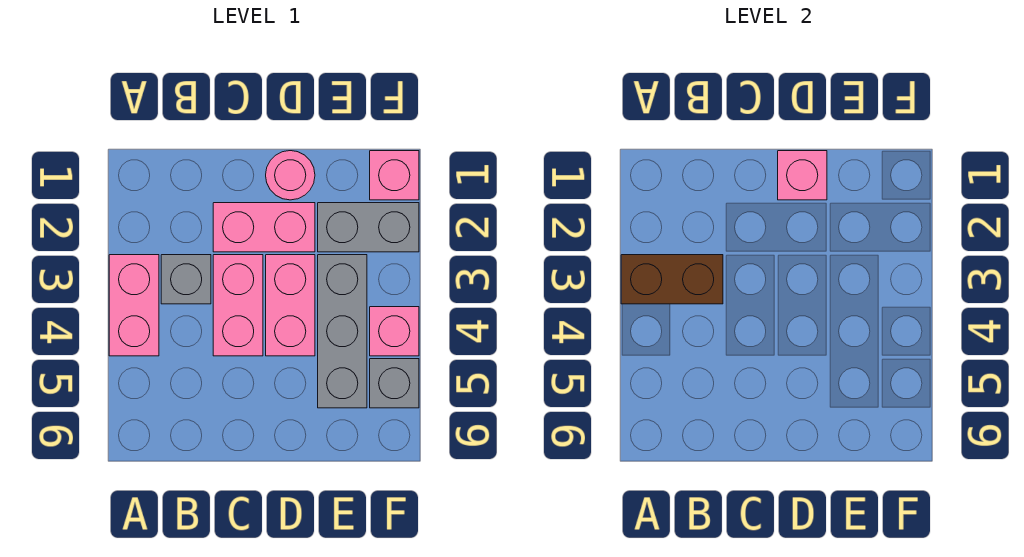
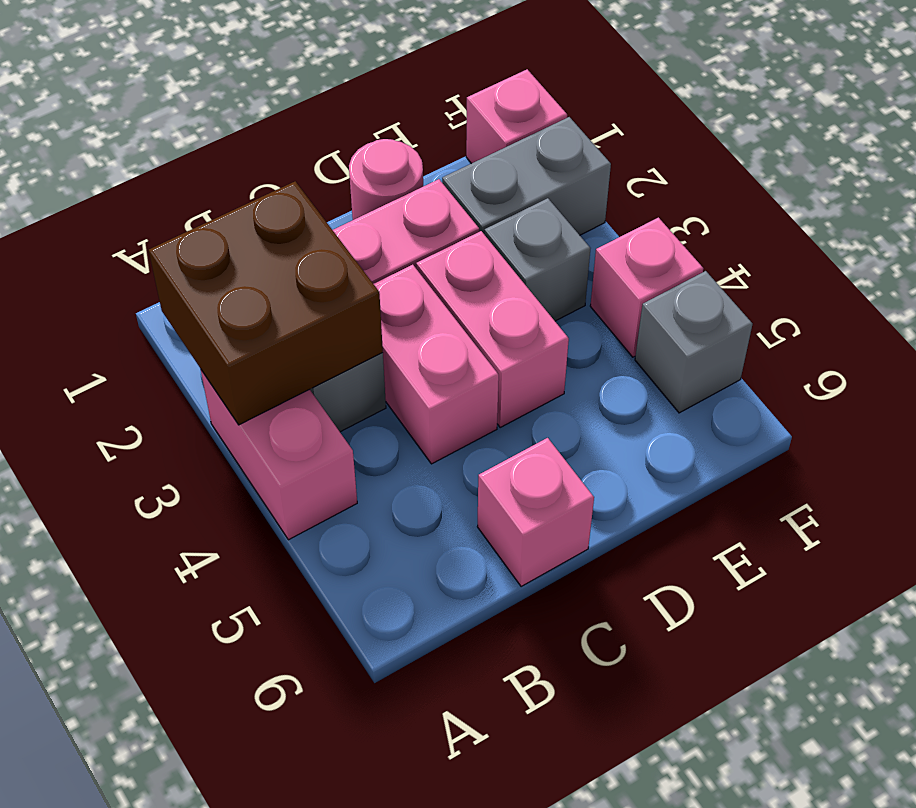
brown brick A3:B3 level 2 -> brown brick A2:B3 level 2
pink brick D1 level 2 -> pink brick C6 level 1
grey brick E3:E5 level 1 -> grey brick E3 level 1

